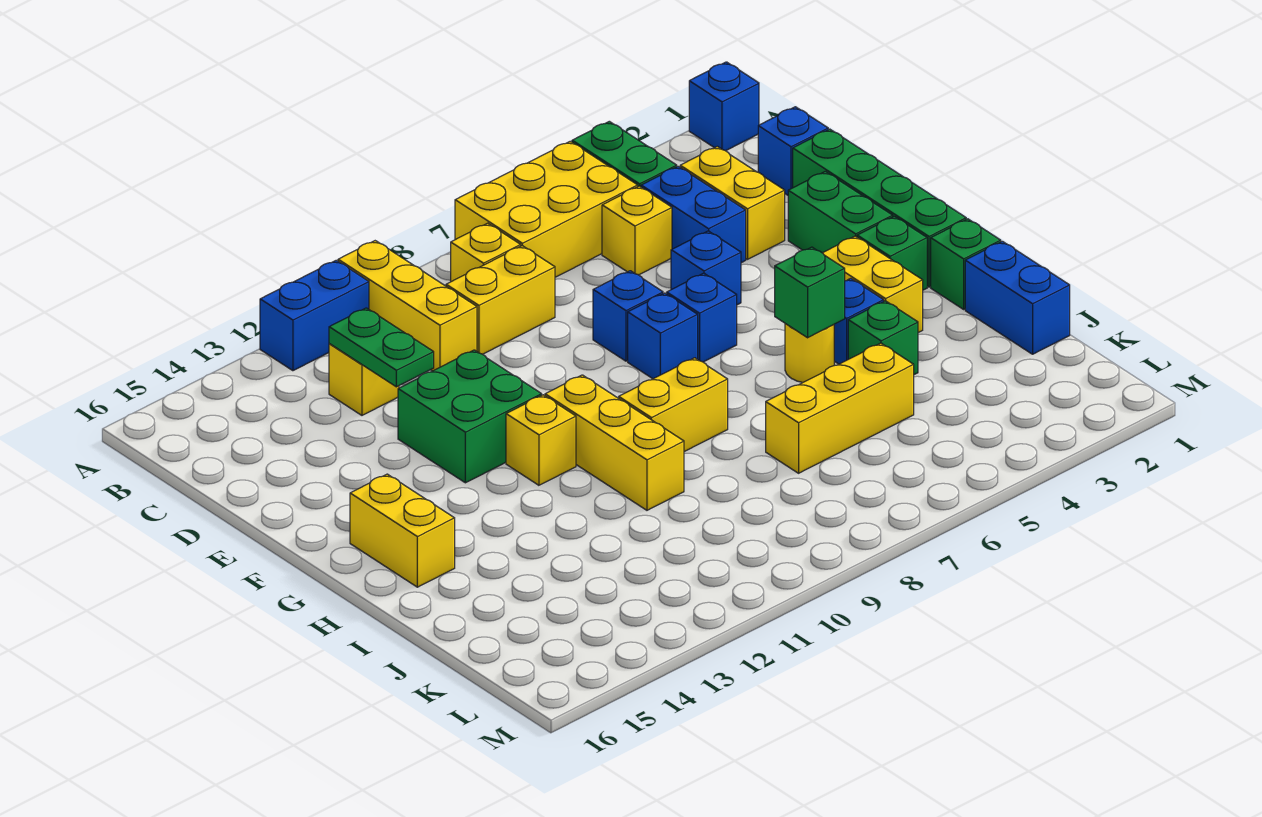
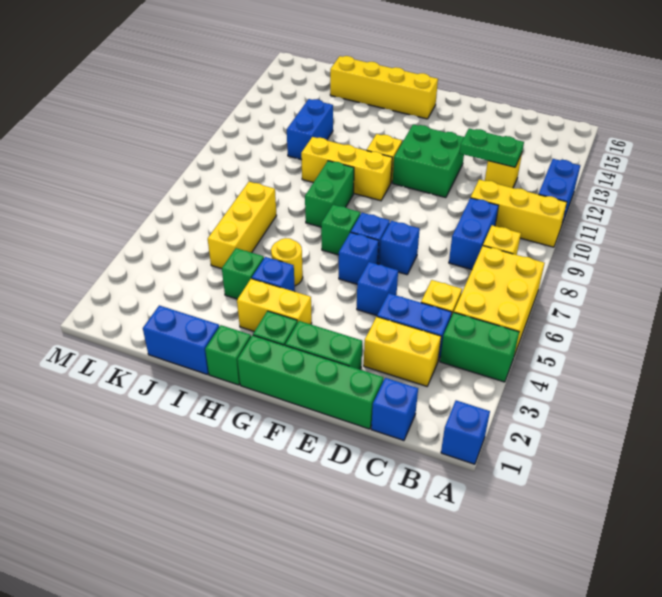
yellow brick C8:C9 level 1 -> blue brick C8:C9 level 1
yellow brick G15:H15 level 1 -> yellow brick G15:J15 level 1
green brick H5 level 2 -> green brick G7 level 1
yellow brick H8:H9 level 1 -> green brick H8:H9 level 1
none -> blue brick J11:J12 level 1

